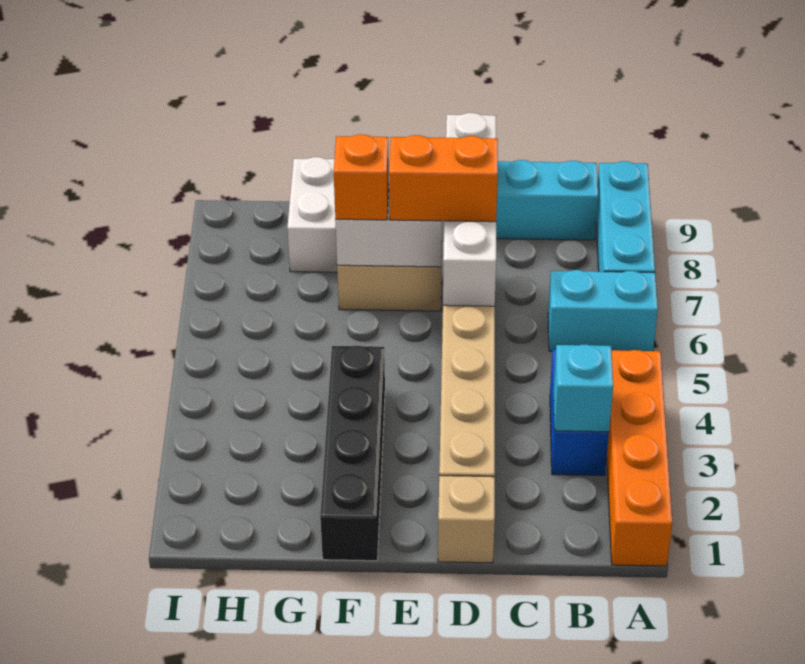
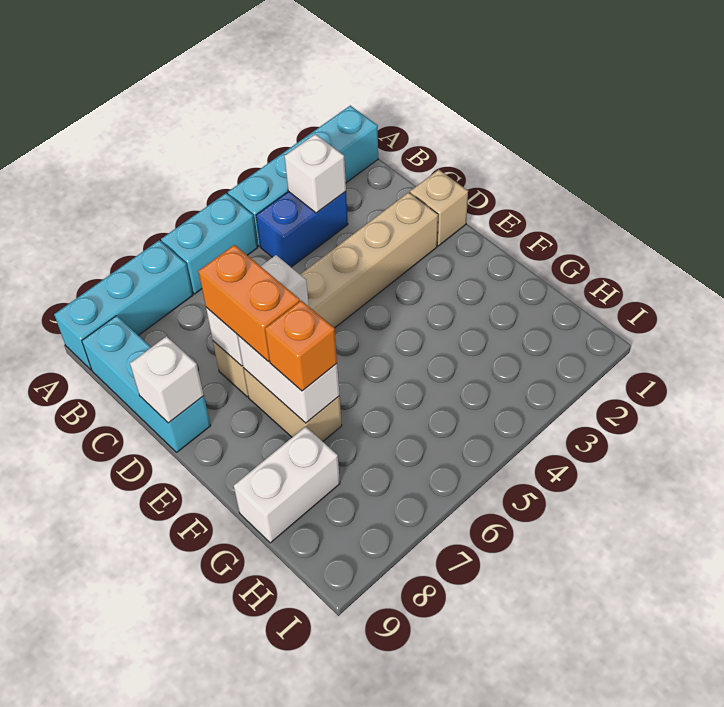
orange brick A1:A4 level 1 -> cyan brick A1:A4 level 1
cyan brick A6:B6 level 1 -> cyan brick A5:A6 level 1
cyan brick B3 level 2 -> white brick B3 level 2
black brick F1:F4 level 1 -> none

